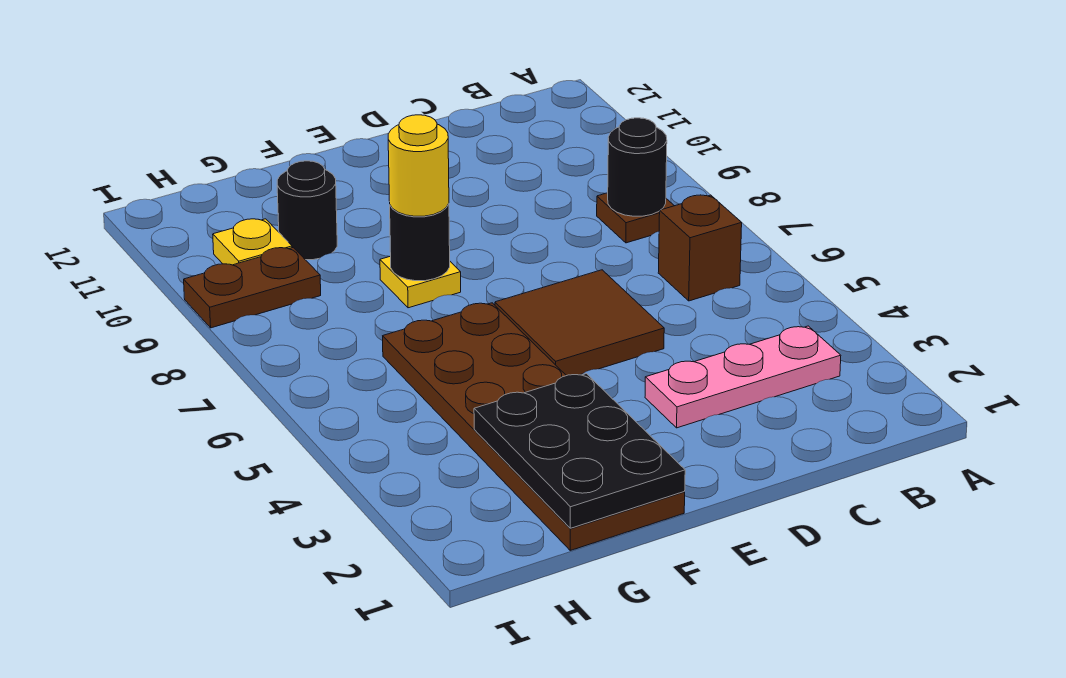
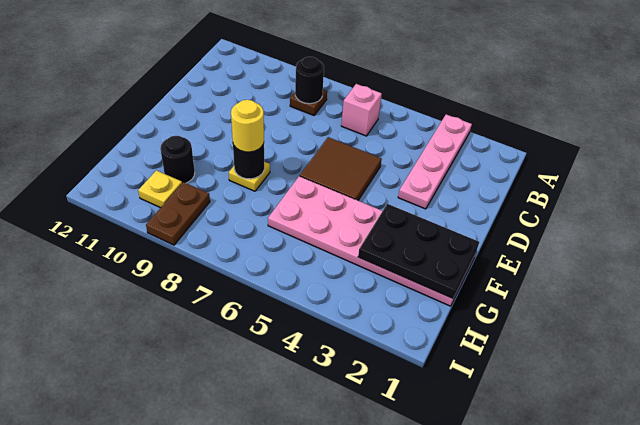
pink plate B3:D3 level 1 -> pink plate A3:D3 level 1
brown brick B6 level 1 -> pink brick B6 level 1
brown plate F1:G6 level 1 -> pink plate F1:G6 level 1

